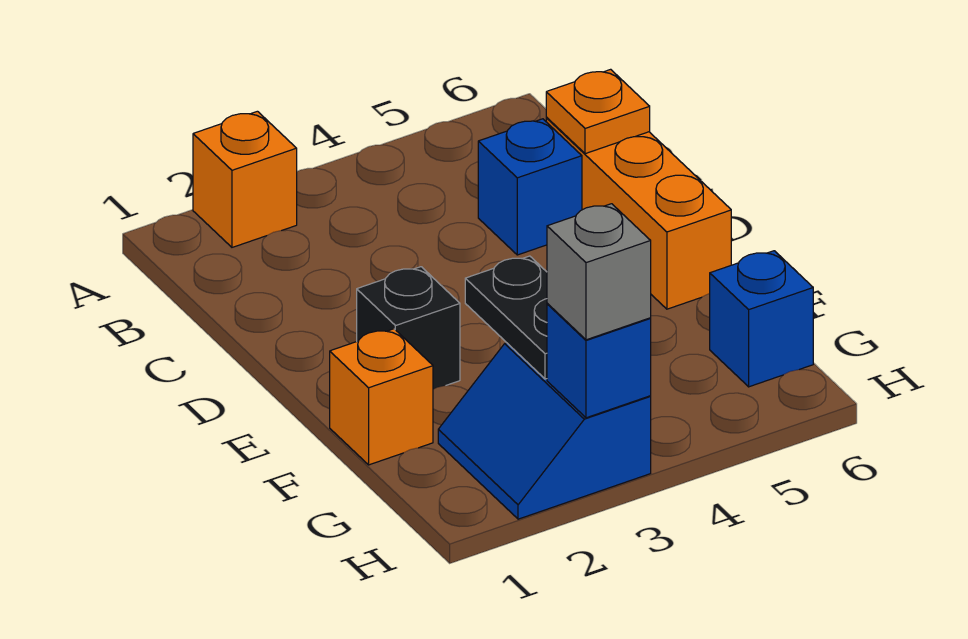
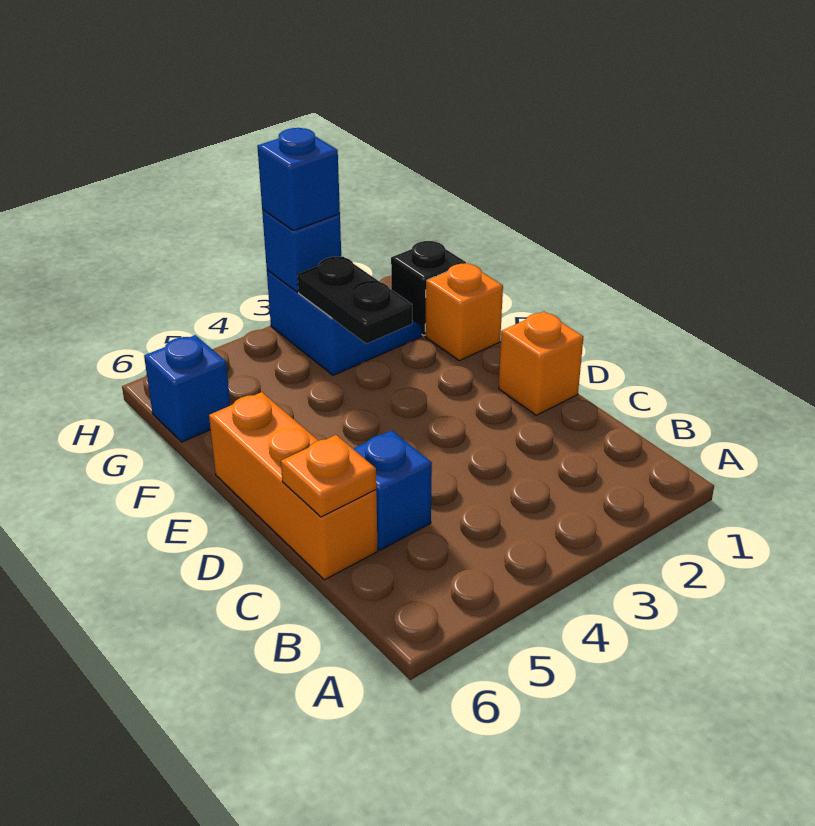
orange brick A2 level 1 -> orange brick D1 level 1
black brick E2 level 1 -> black brick G1 level 1
grey brick H3 level 3 -> blue brick H3 level 3

